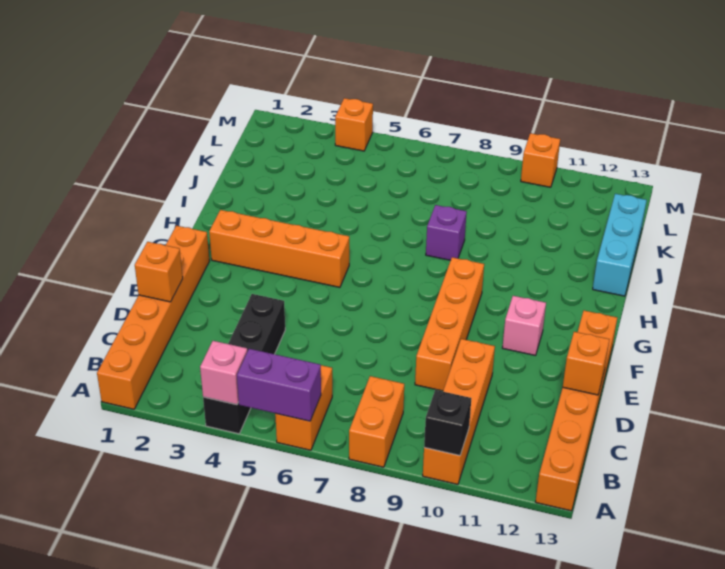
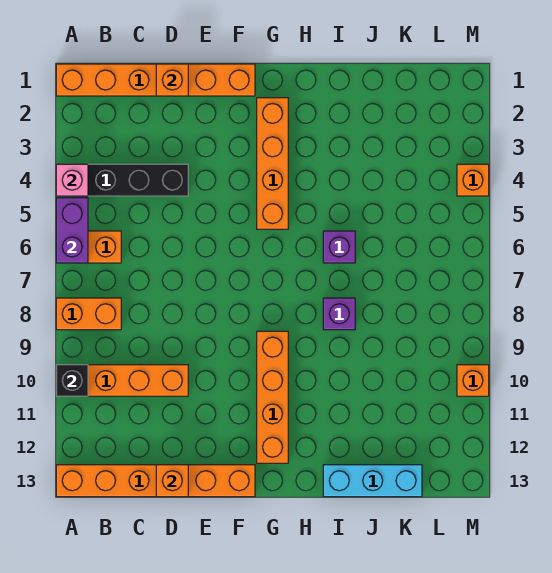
orange brick D9:G9 level 1 -> orange brick G9:G12 level 1
pink brick F11 level 1 -> none
none -> purple brick I6 level 1

